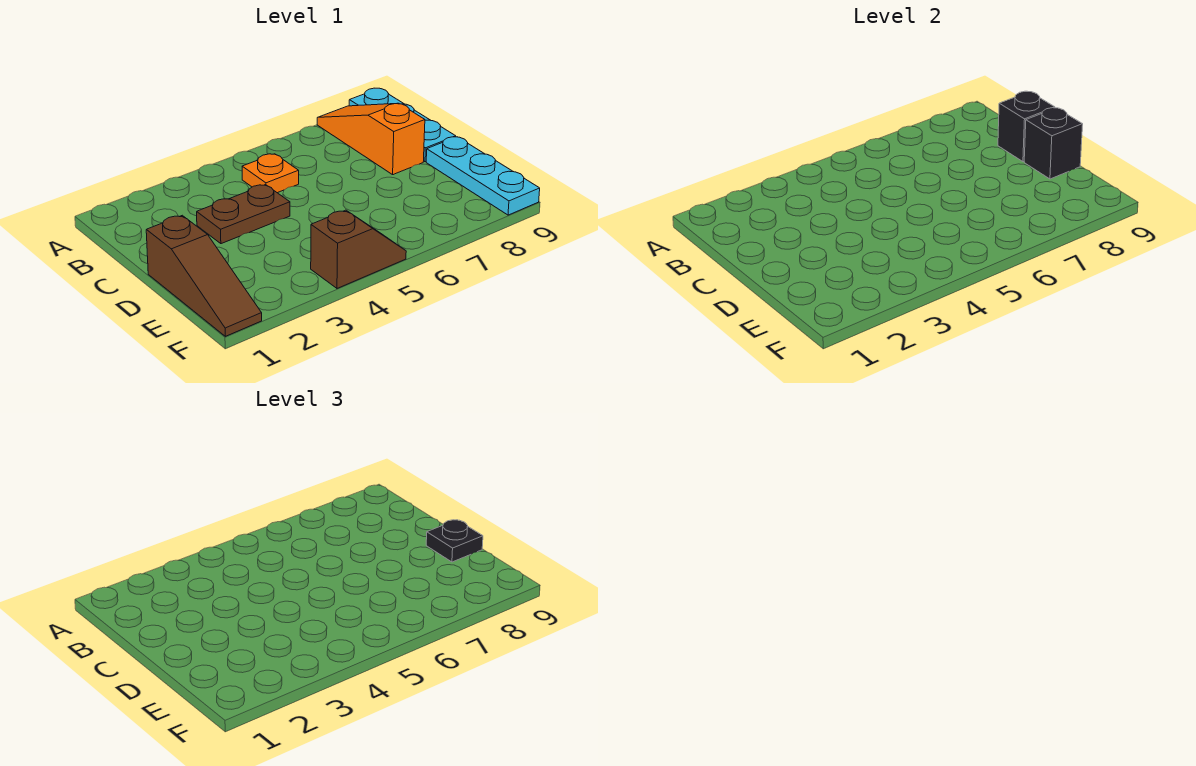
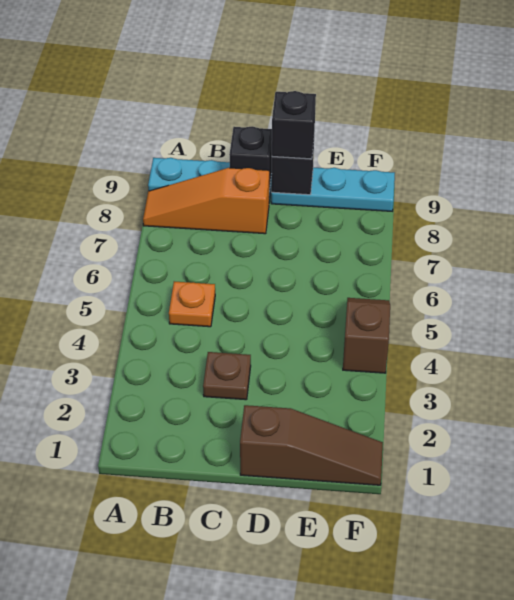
brown plate C3:C4 level 1 -> brown plate C3 level 1
black plate D9 level 3 -> black brick D9 level 3

